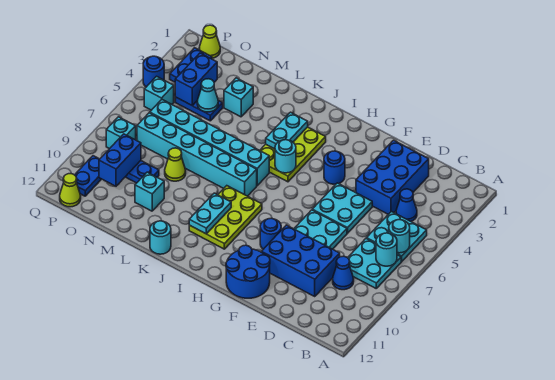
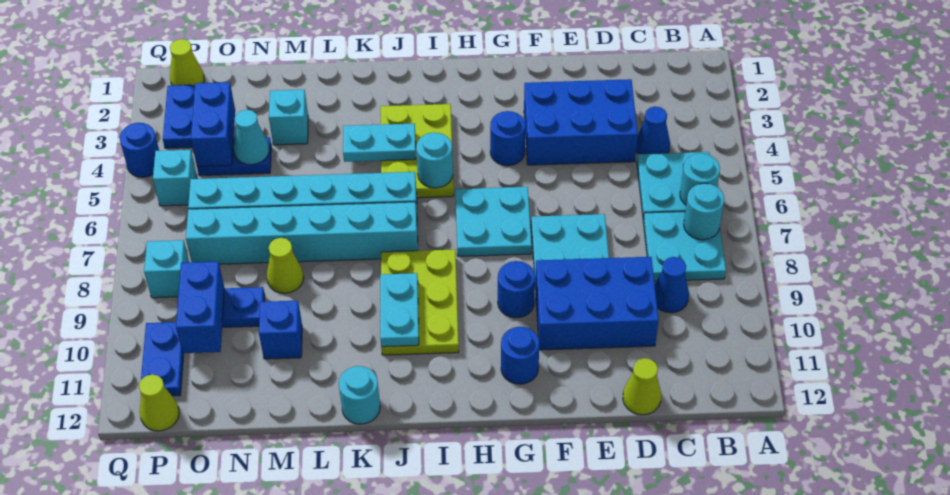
blue brick D2:E4 level 1 -> blue brick D3:F4 level 1
none -> lime cone D12 level 1
cyan plate E5:F6 level 1 -> cyan plate G6:H7 level 1
blue round brick F11:G12 level 1 -> blue round brick G11 level 1
cyan plate J3:J4 level 2 -> cyan plate J4:K4 level 2
cyan brick M10 level 1 -> blue brick M10 level 1

